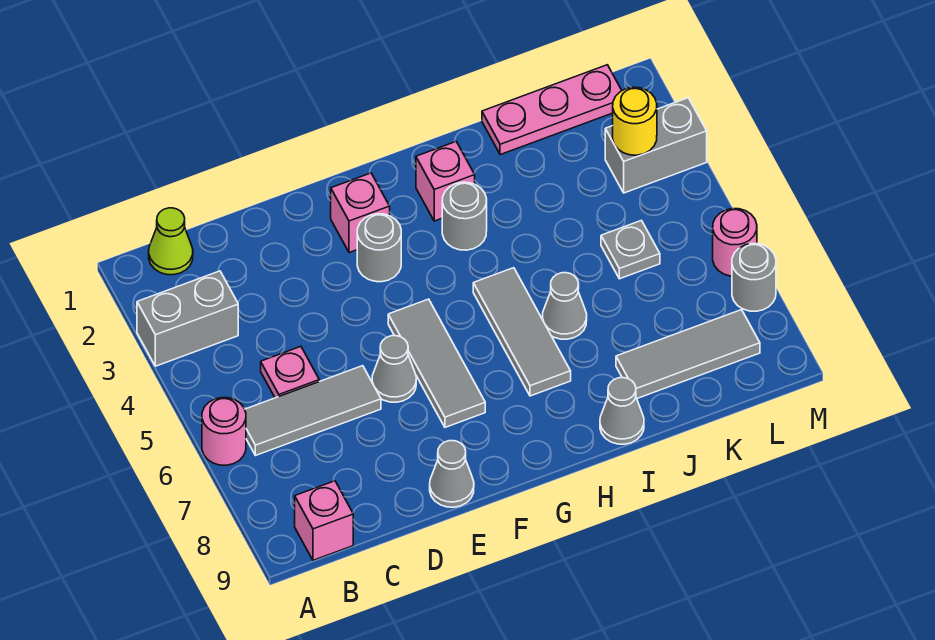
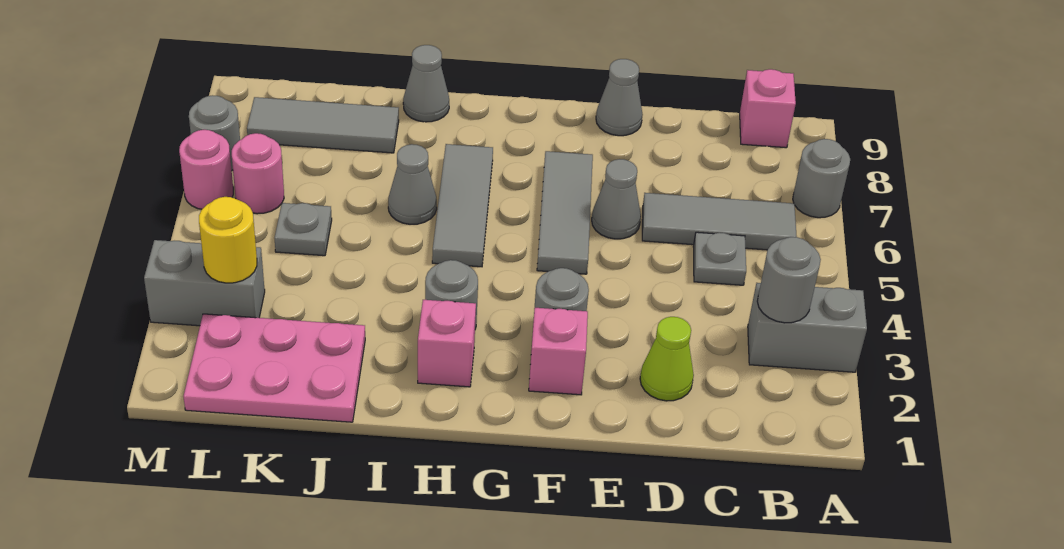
pink round brick A6 level 1 -> pink round brick L6 level 1
none -> grey round brick A7 level 1
lime cone B1 level 1 -> lime cone D2 level 1
none -> grey round brick B3 level 2
pink plate C5 level 1 -> grey plate C5 level 1
pink plate J1:L1 level 1 -> pink plate J1:L2 level 1

